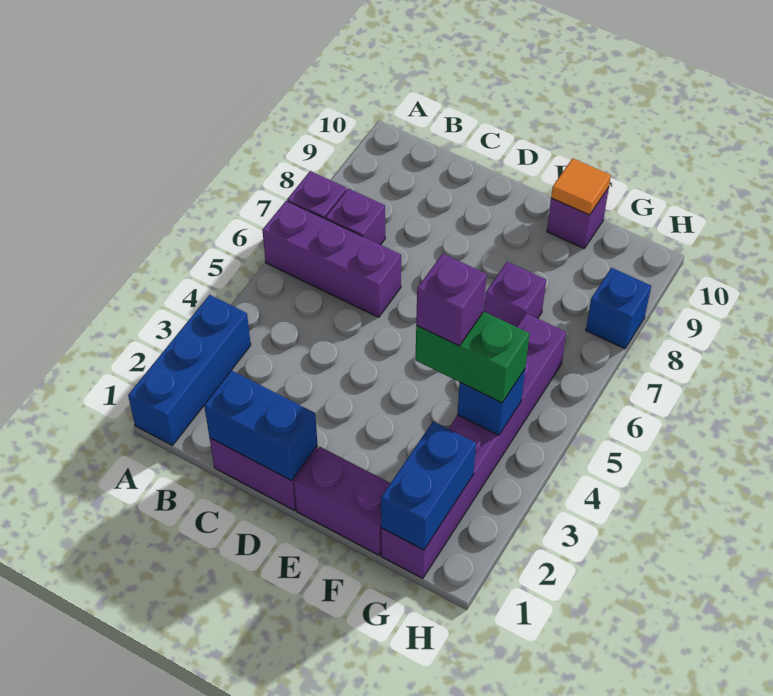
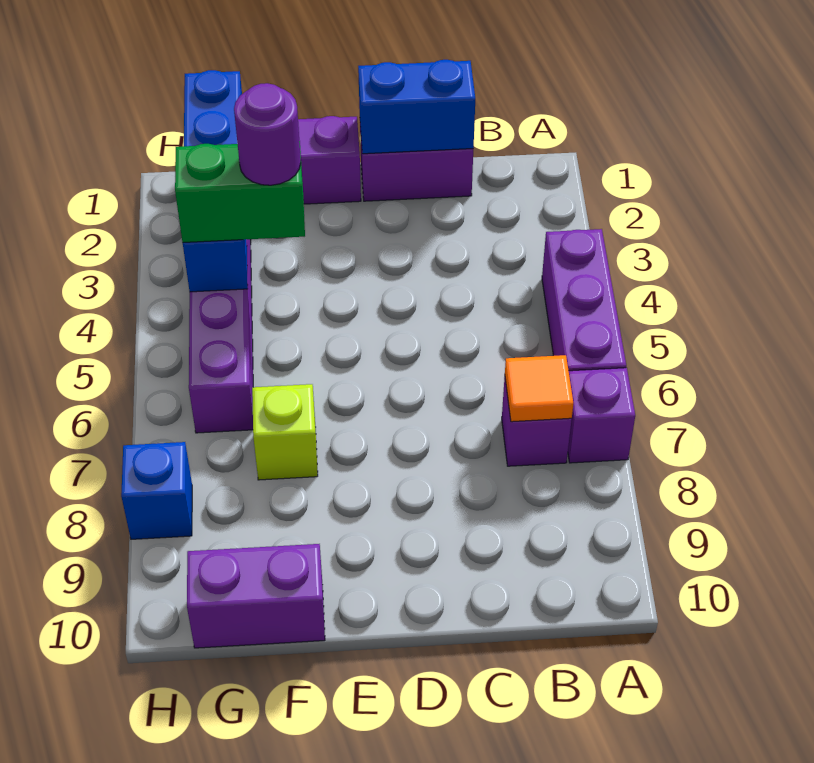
blue brick A1:A3 level 1 -> none
purple brick A6:C6 level 1 -> purple brick A4:A6 level 1
purple brick F4 level 4 -> purple round brick F4 level 4
purple brick F7 level 1 -> lime brick F7 level 1
purple brick F10 level 1 -> purple brick F10:G10 level 1
orange tile F10 level 2 -> orange tile B7 level 2

